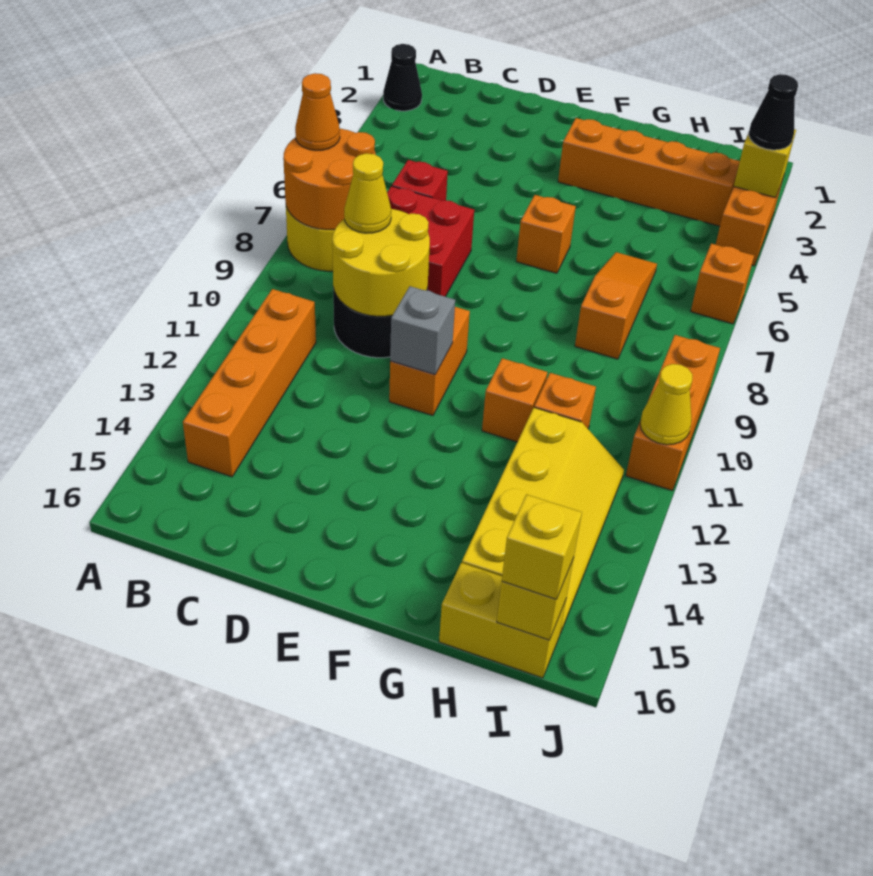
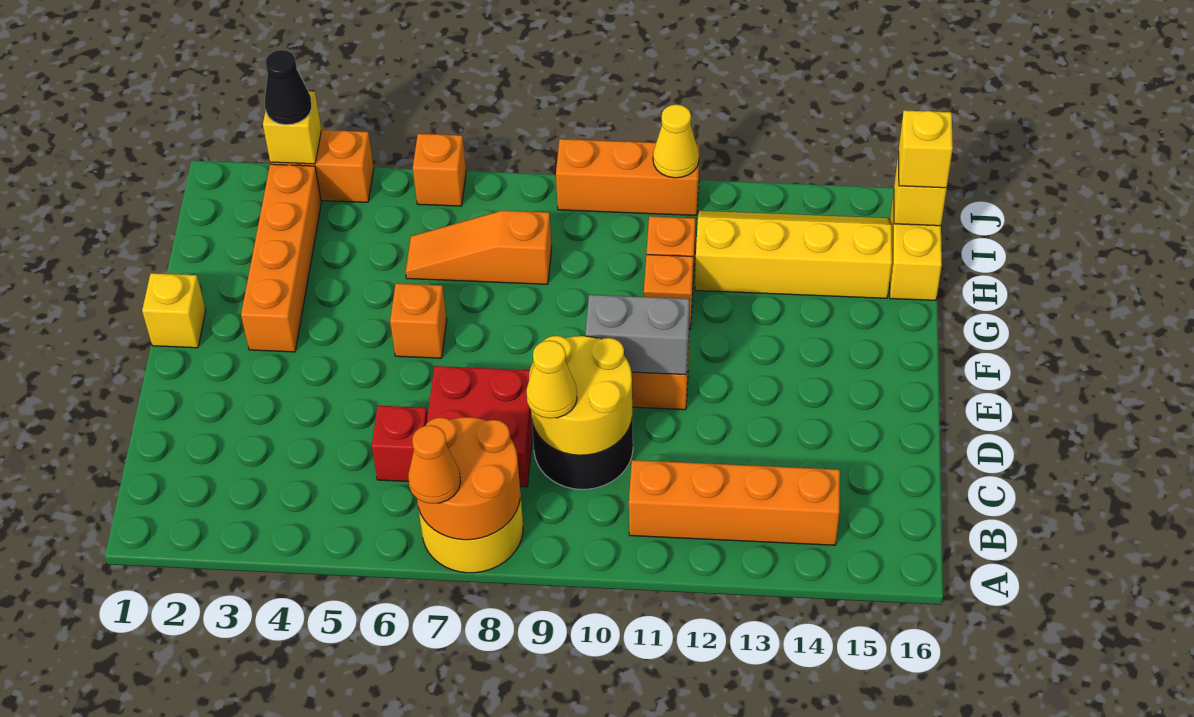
black cone A2 level 1 -> none
grey brick E11 level 2 -> grey brick E10:E11 level 2
none -> yellow brick F1 level 1

